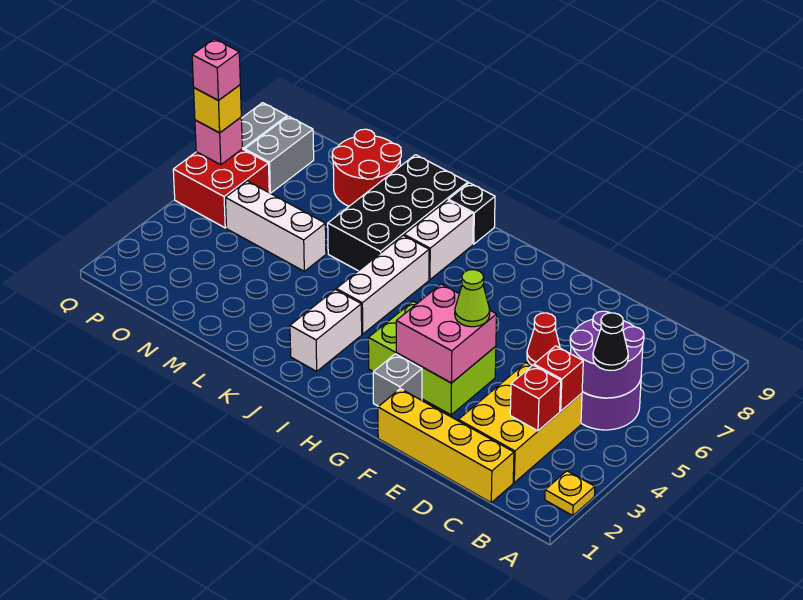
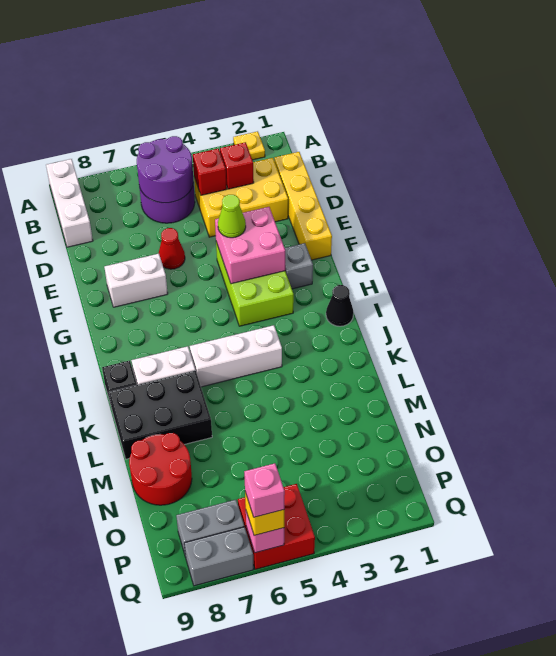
black cone B5 level 3 -> black cone I1 level 1
white brick J2:J3 level 1 -> white brick F7:F8 level 1
black brick K6:L9 level 1 -> black brick K7:L9 level 1
white brick M5:O5 level 1 -> white brick A9:C9 level 1

